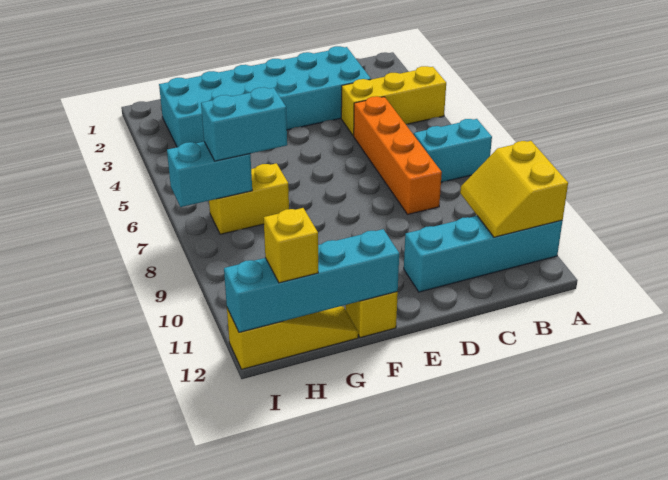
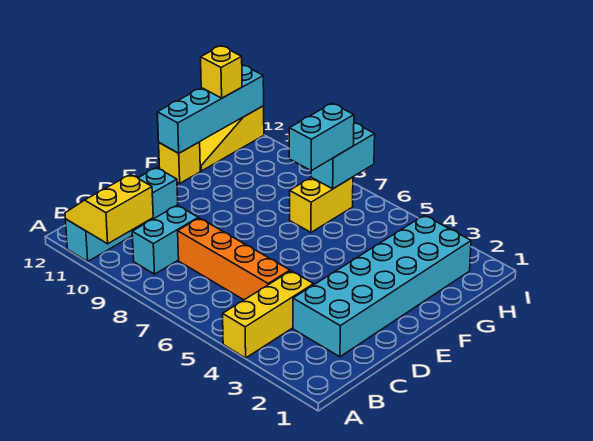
cyan brick A7:B7 level 1 -> cyan brick B9:C9 level 1
yellow slope A10:B11 level 2 top A -> yellow slope A10:B11 level 2 top 10

